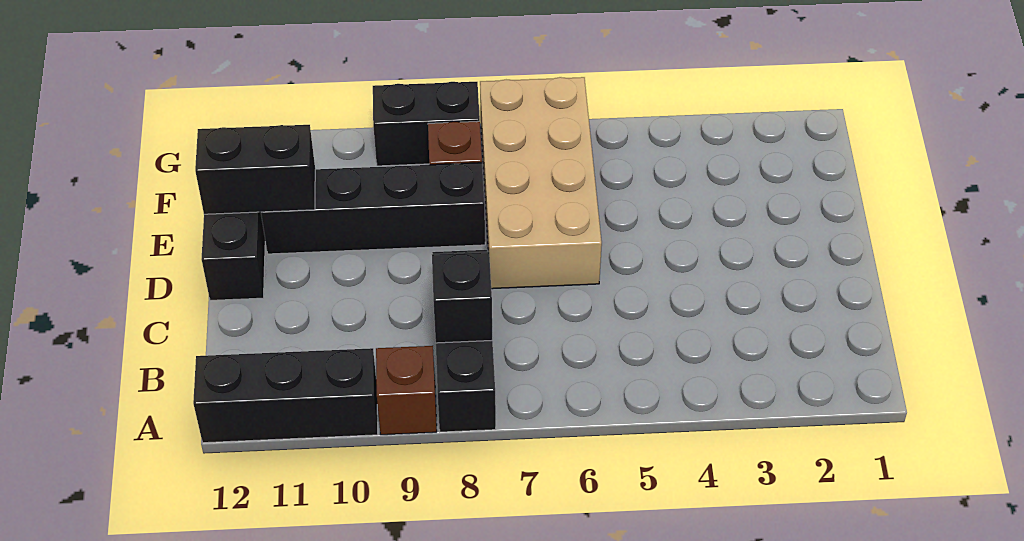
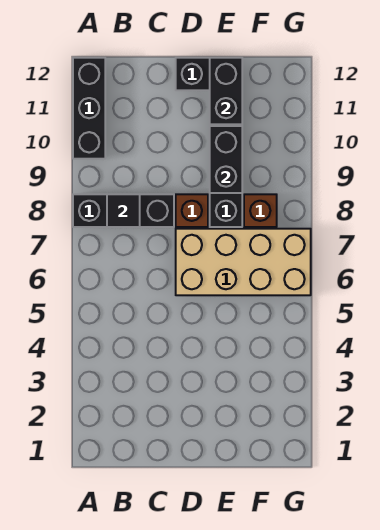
brown brick A9 level 1 -> brown brick D8 level 1
black brick B8 level 2 -> black tile B8 level 2
black brick G8:G9 level 1 -> black brick E9:E10 level 2

